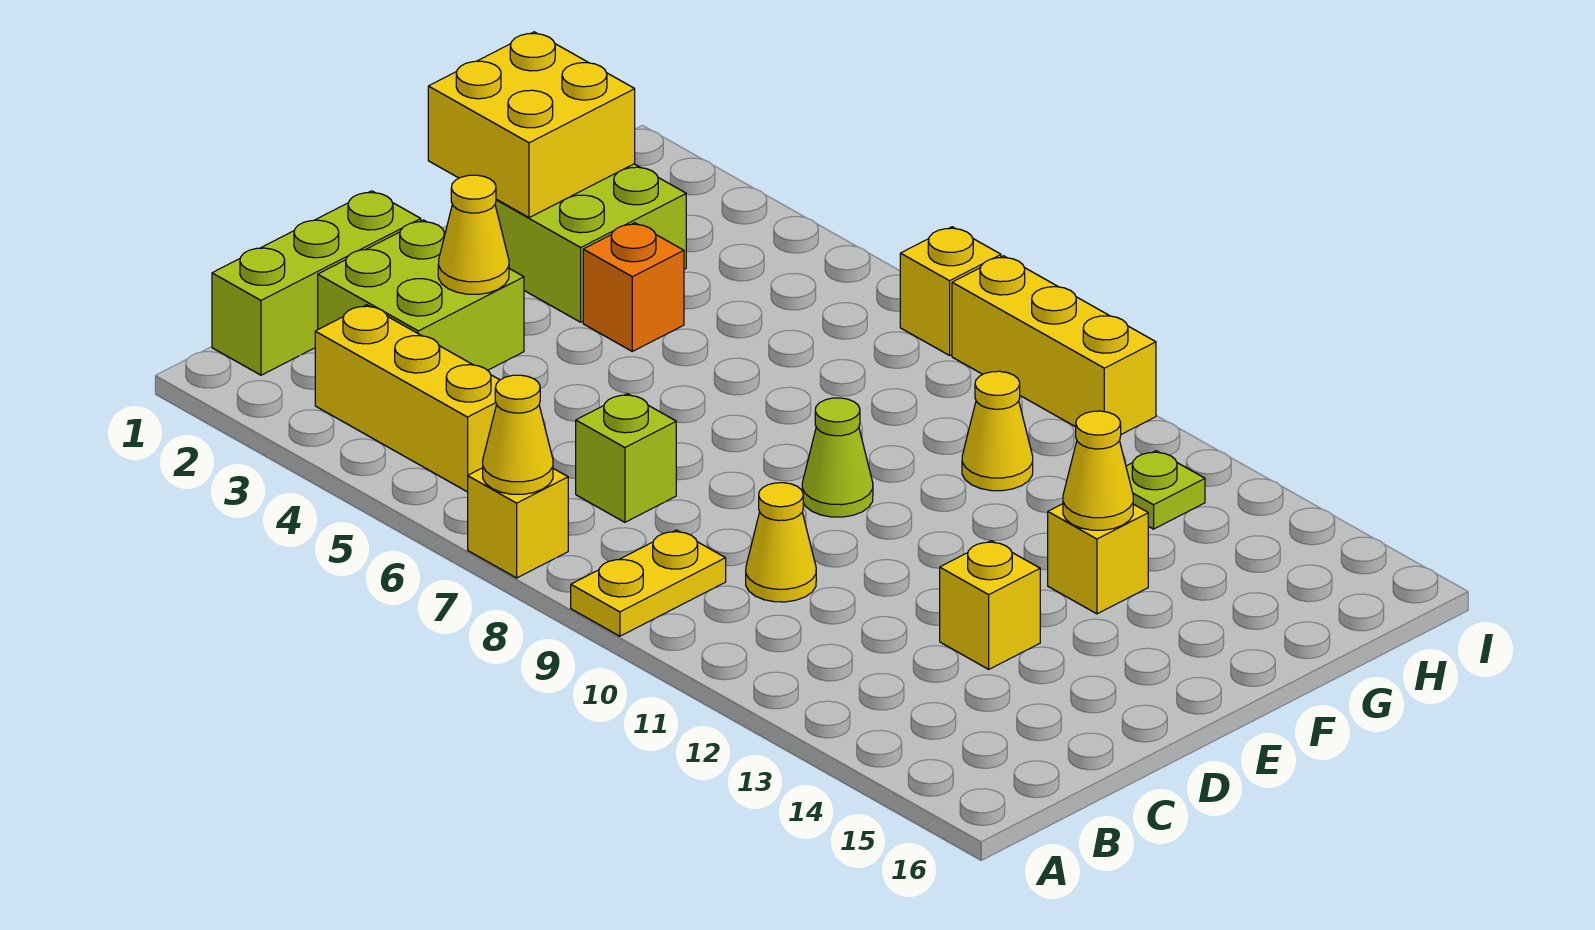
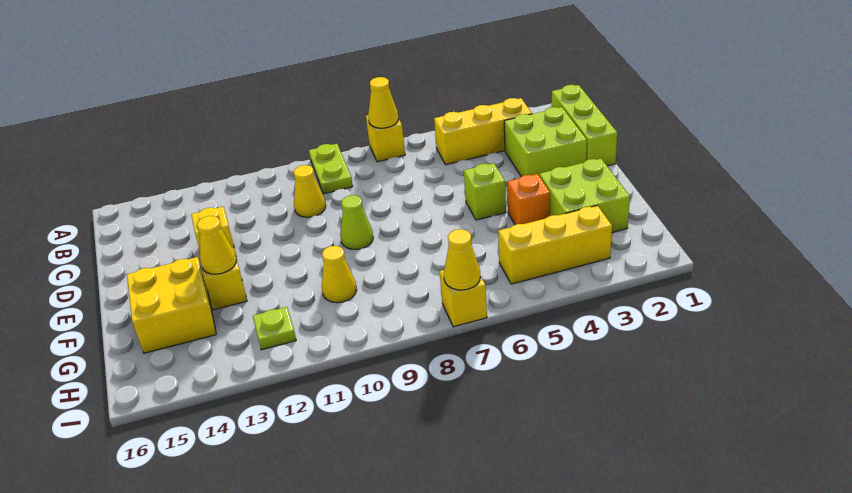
yellow plate A9:B9 level 1 -> lime plate A9:B9 level 1
lime brick C7 level 1 -> lime brick E5 level 1
yellow cone D3 level 2 -> yellow cone I7 level 2
yellow brick F1:G2 level 2 -> yellow brick F14:G15 level 1
yellow brick I8:I10 level 1 -> yellow brick H3:H5 level 1

